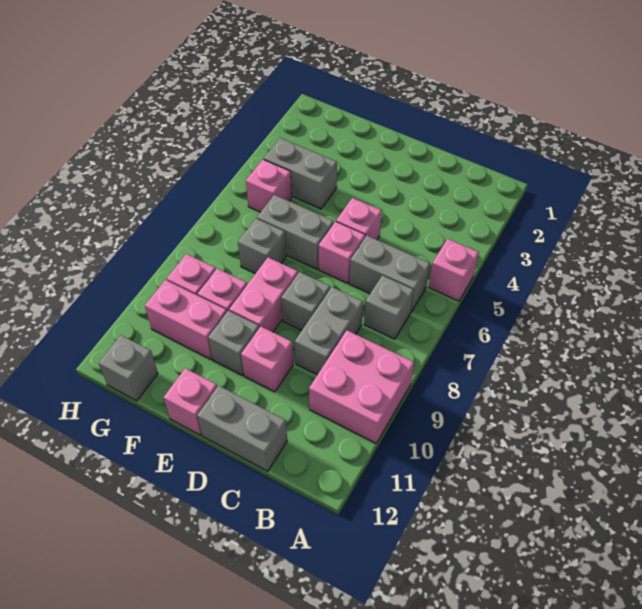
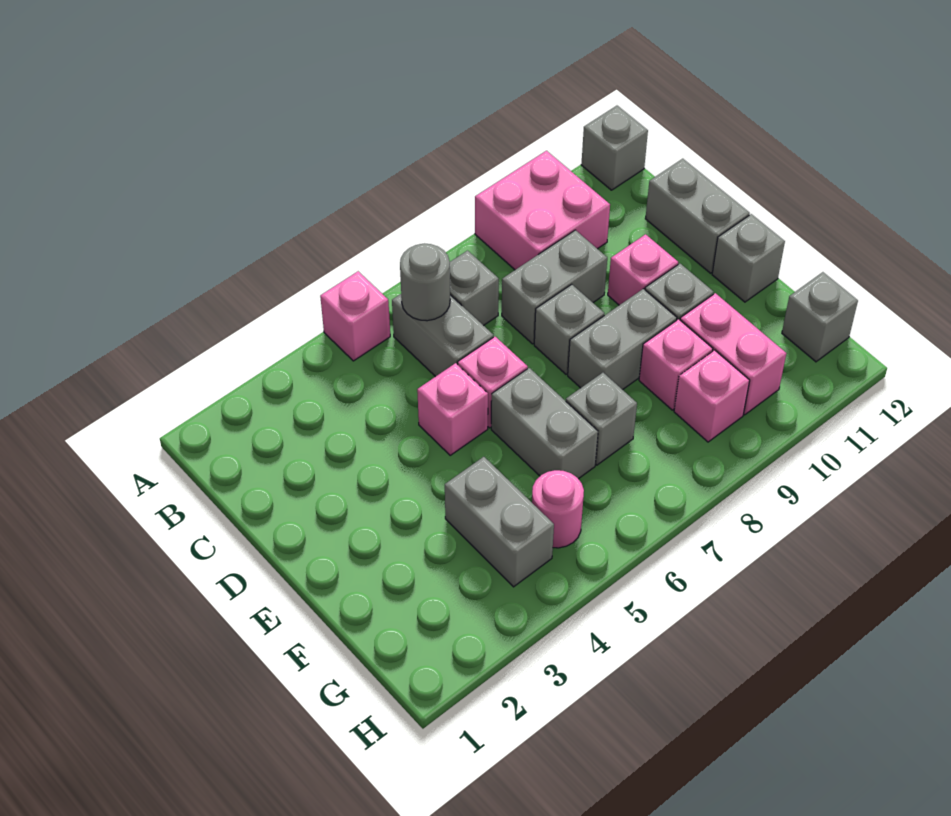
none -> grey brick A12 level 1
none -> grey round brick B6 level 2
pink brick E8:E9 level 1 -> grey brick E8:E9 level 1
pink brick E12 level 1 -> grey brick E12 level 1
pink brick G5 level 1 -> pink round brick G5 level 1

